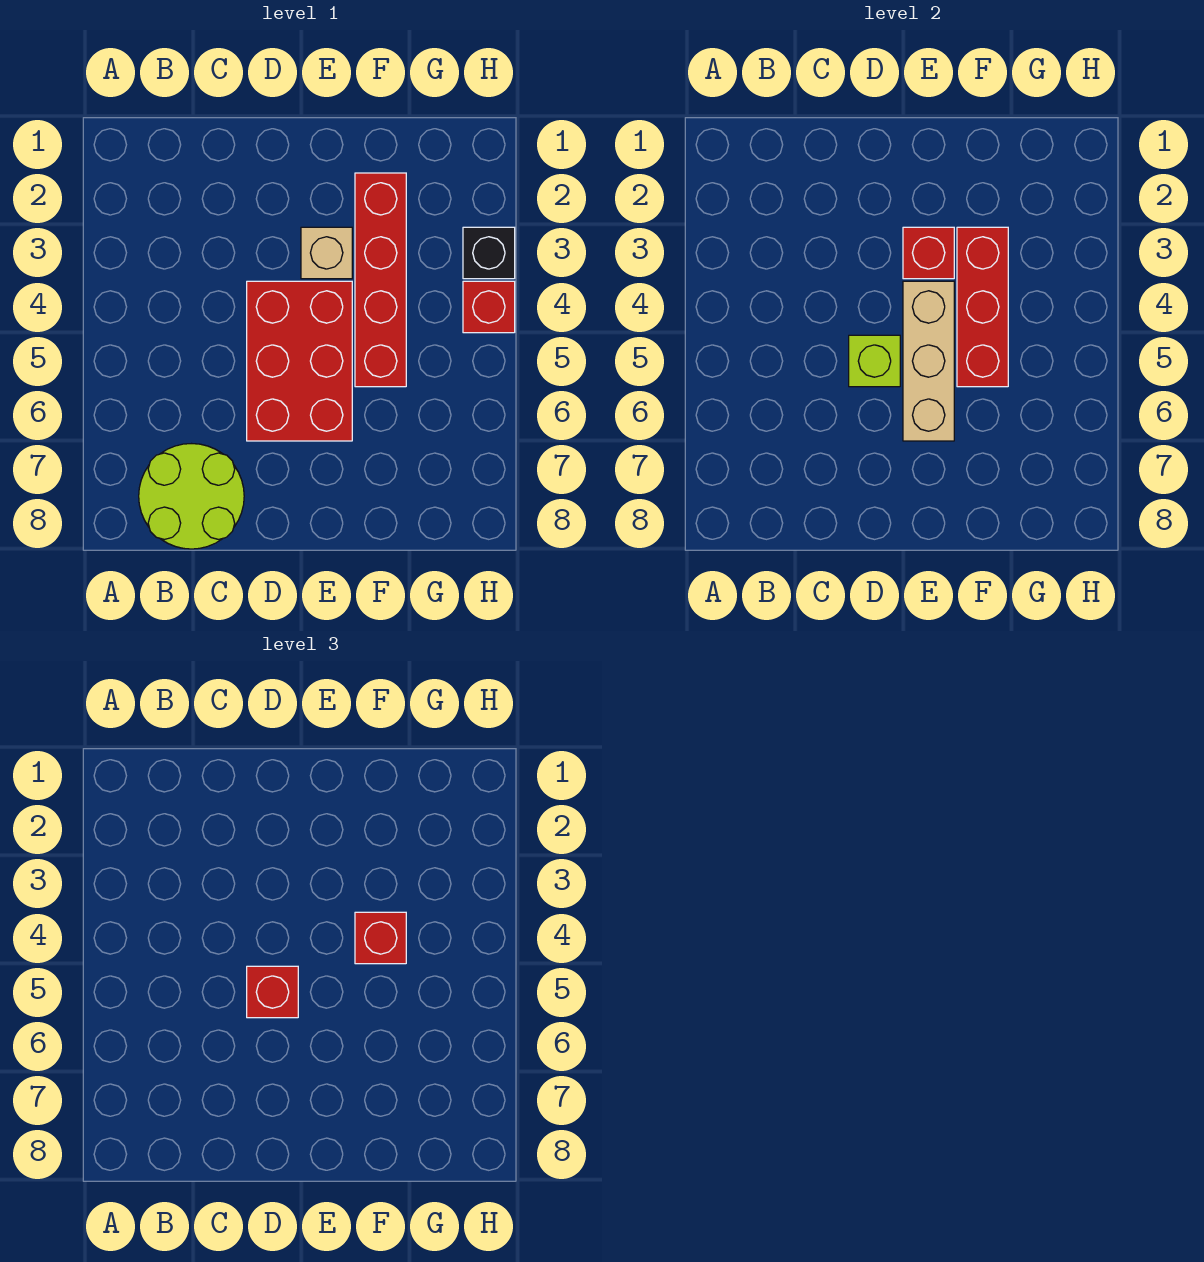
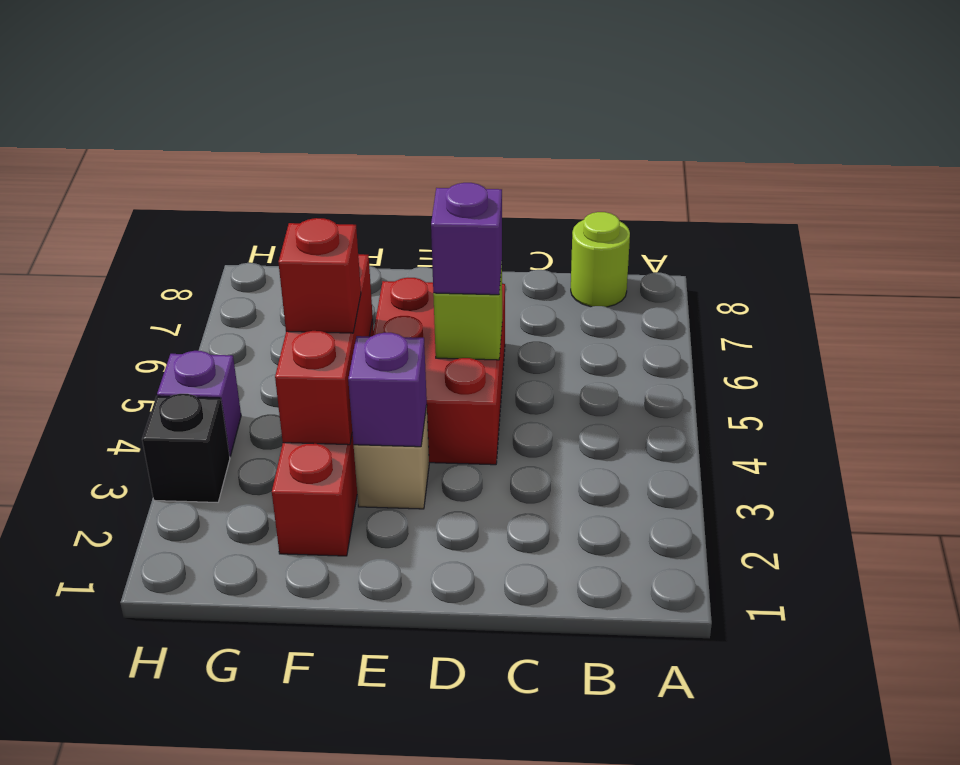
lime round brick B7:C8 level 1 -> lime round brick B8 level 1
red brick D5 level 3 -> purple brick D5 level 3
red brick E3 level 2 -> purple brick E3 level 2
tan brick E4:E6 level 2 -> none
red brick H4 level 1 -> purple brick H4 level 1

